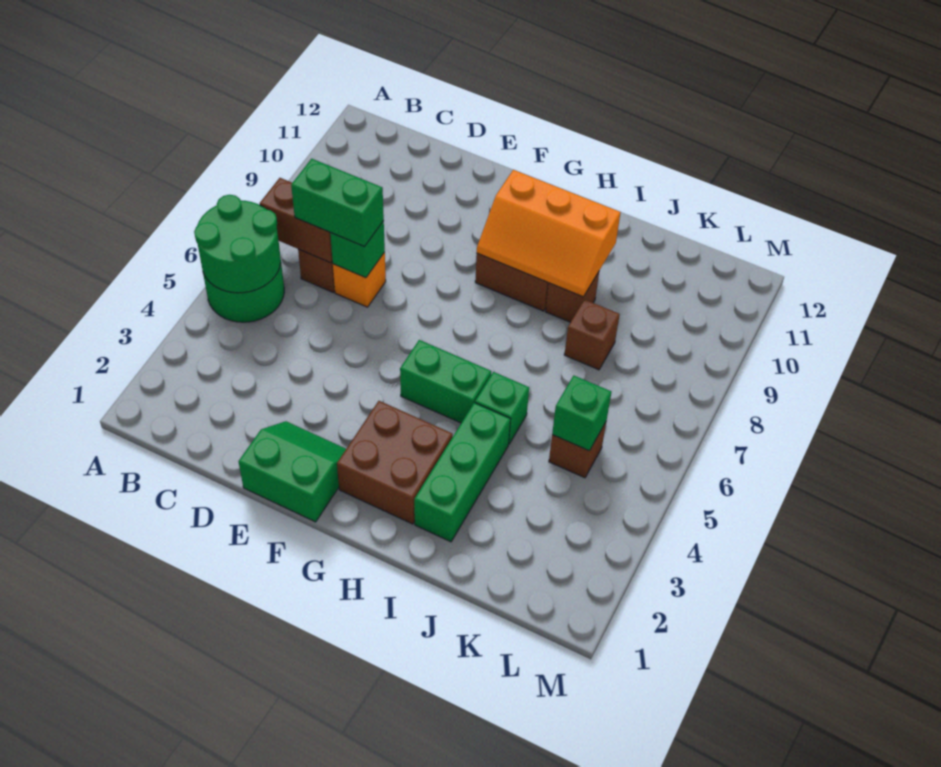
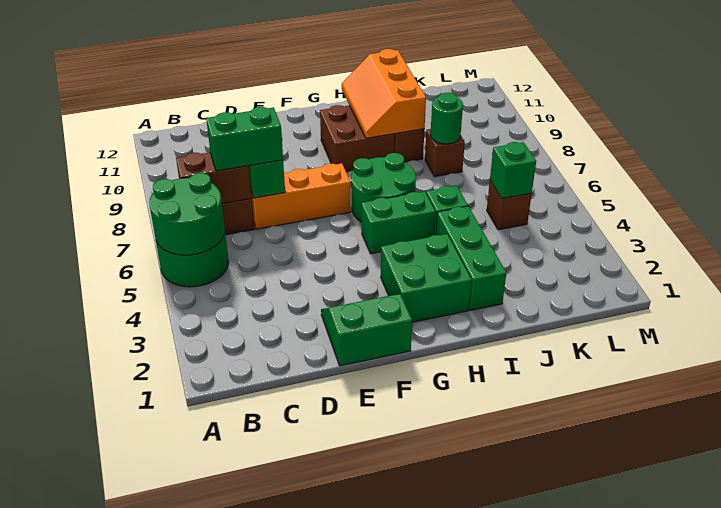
orange brick D7 level 1 -> orange brick D7:F7 level 1
brown brick G2:H3 level 1 -> green brick G2:H3 level 1
none -> green round brick G6:H7 level 1
orange slope G9:I10 level 2 top 10 -> orange slope H9:I11 level 2 top I
none -> green round brick J8 level 2

